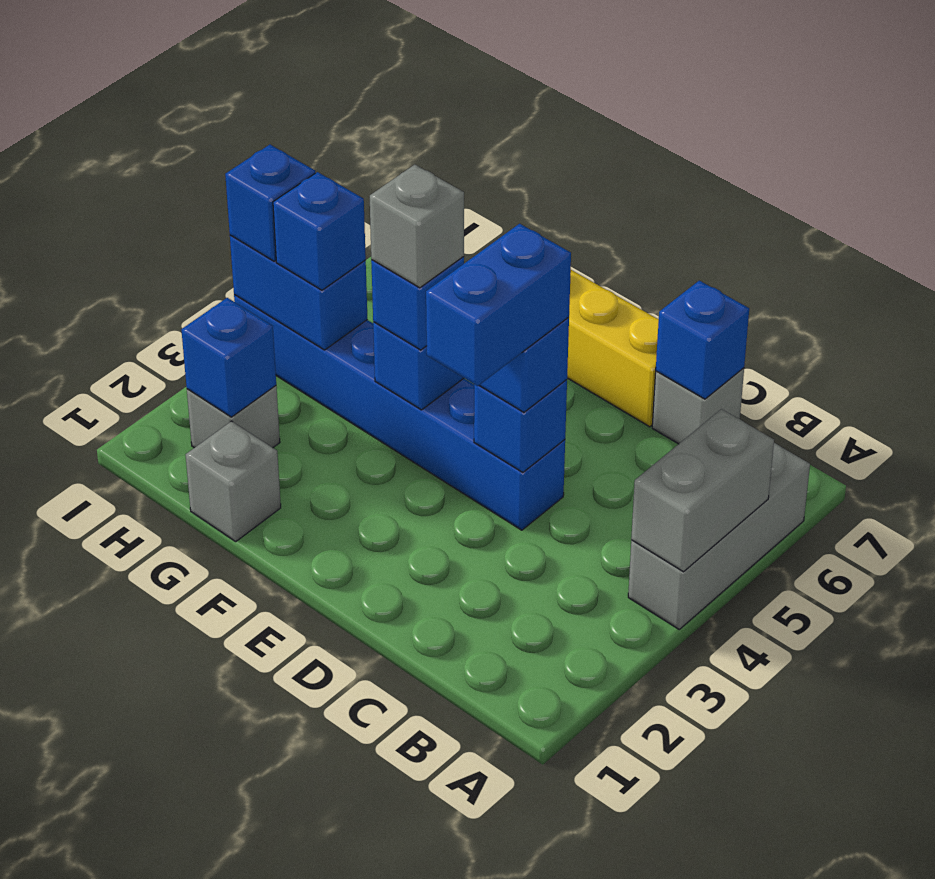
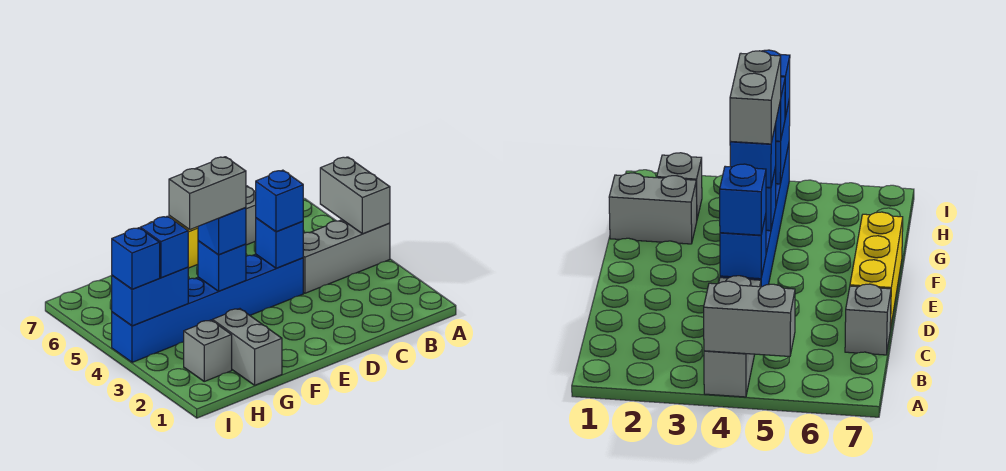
grey brick A4:A6 level 1 -> grey brick A4:C4 level 1
blue brick C7 level 2 -> none
blue brick D3:D4 level 4 -> none
grey brick F4 level 4 -> grey brick F4:G4 level 4
grey brick G1 level 1 -> grey brick G1:G2 level 1
blue brick H2 level 2 -> none

